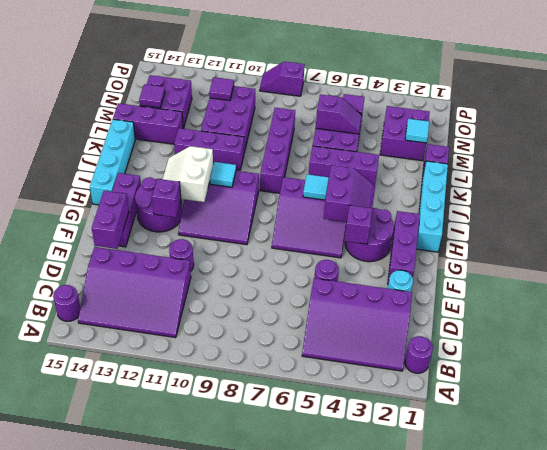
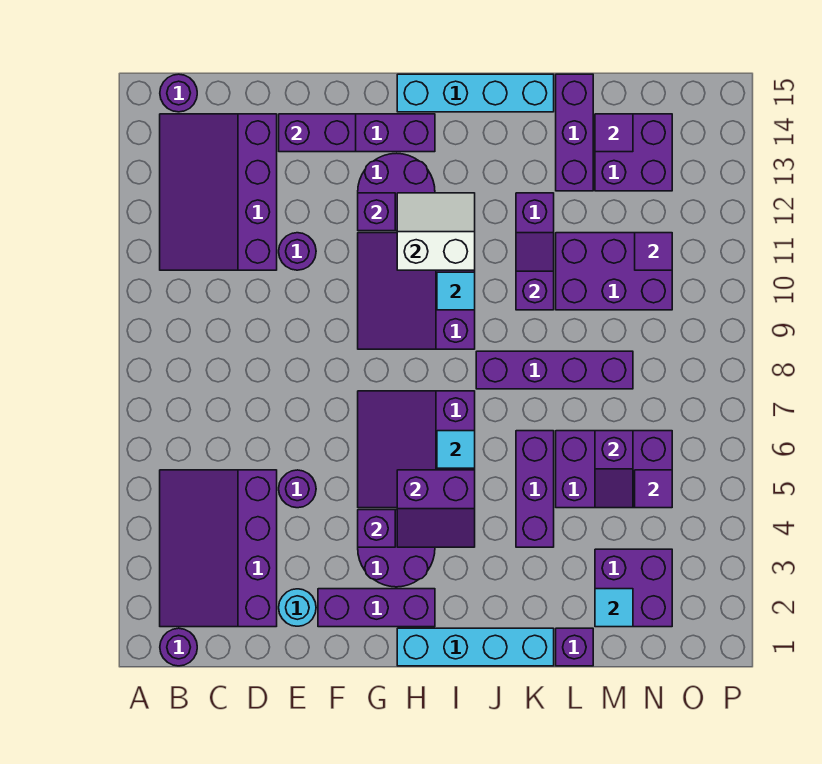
purple slope P8:P9 level 1 top 8 -> purple slope K10:K11 level 2 top 10

